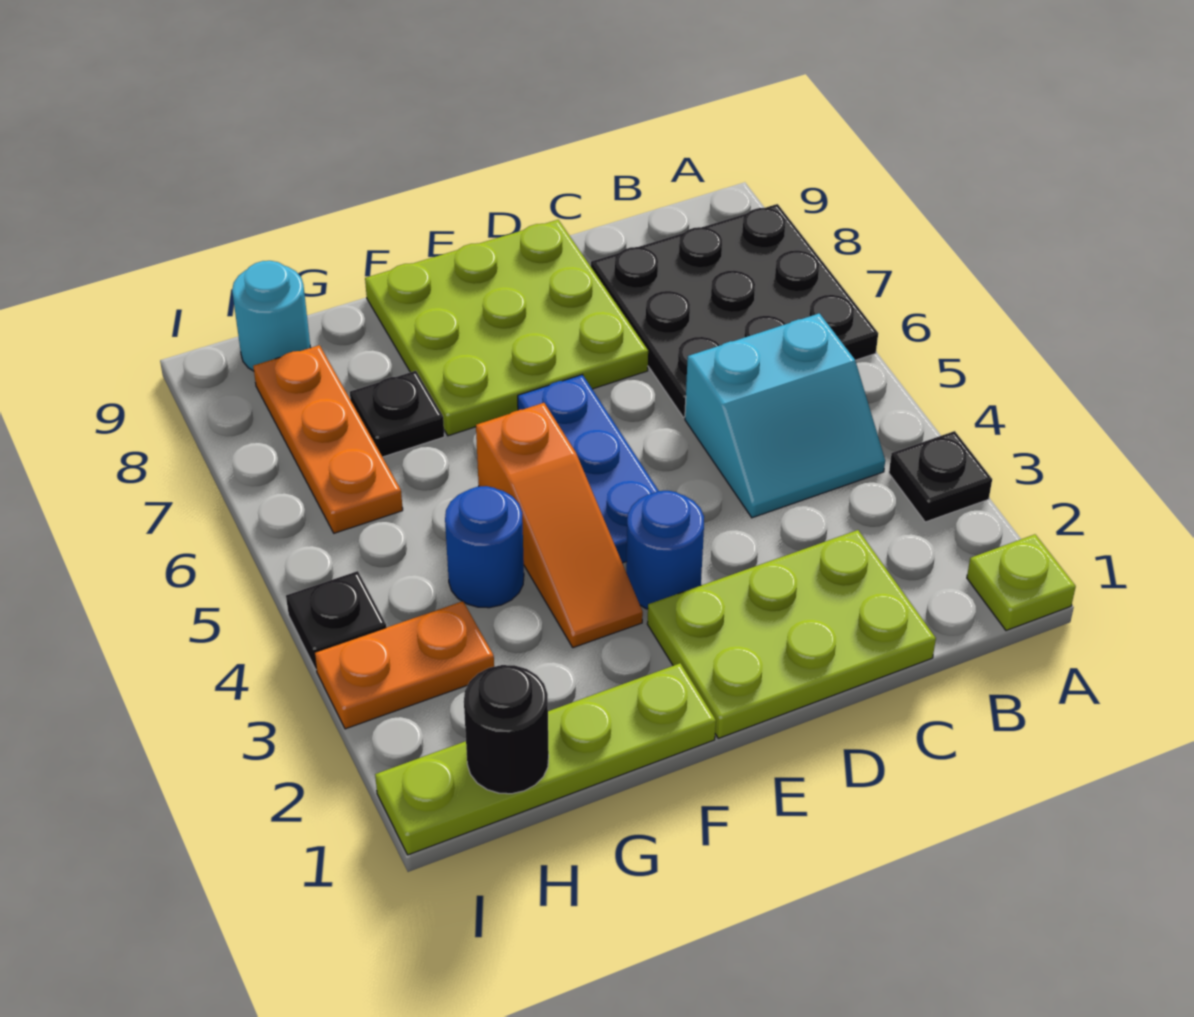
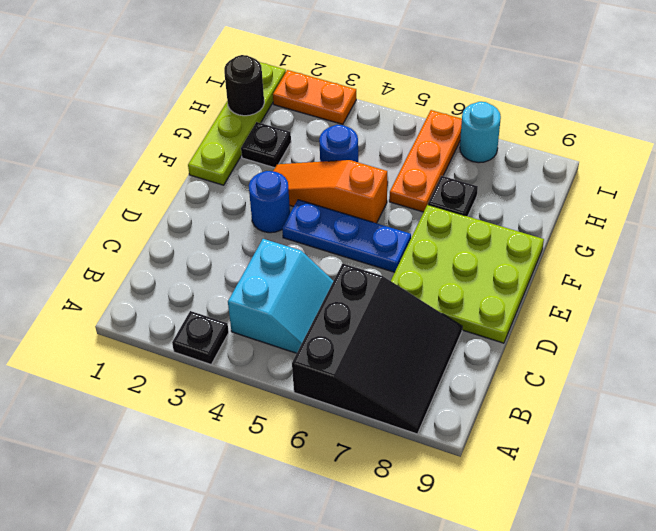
lime plate A1 level 1 -> none
black plate A6:C8 level 1 -> black slope A6:C8 level 1 top 6
cyan slope B4:C5 level 1 top 5 -> cyan slope B4:C5 level 1 top 4
lime plate C1:E2 level 1 -> none
orange plate H3:I3 level 1 -> orange plate I2:I3 level 1
orange plate H6:H8 level 1 -> orange plate G6:I6 level 1
cyan round brick H9 level 1 -> cyan round brick I7 level 1
black plate I4 level 1 -> black plate G2 level 1

